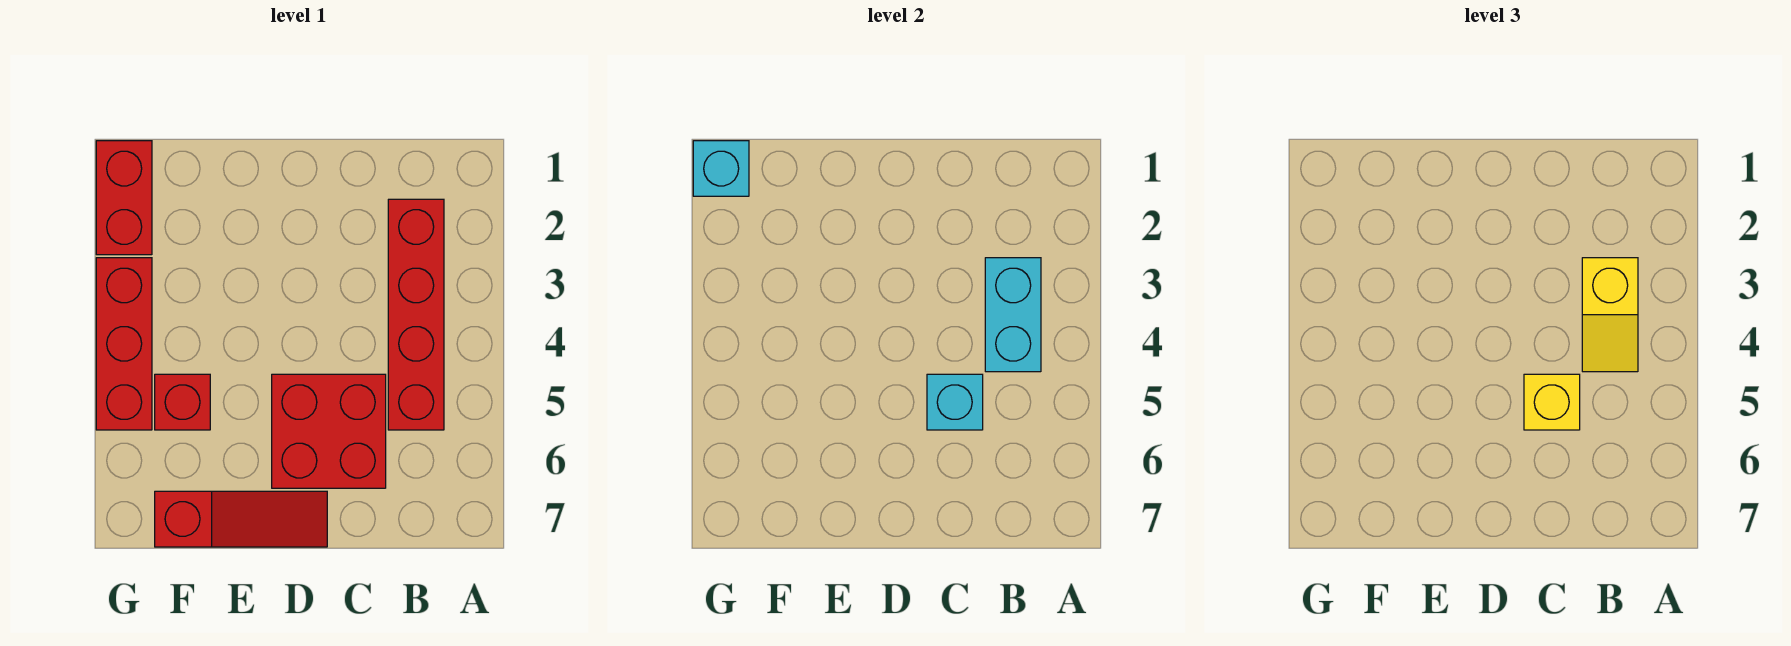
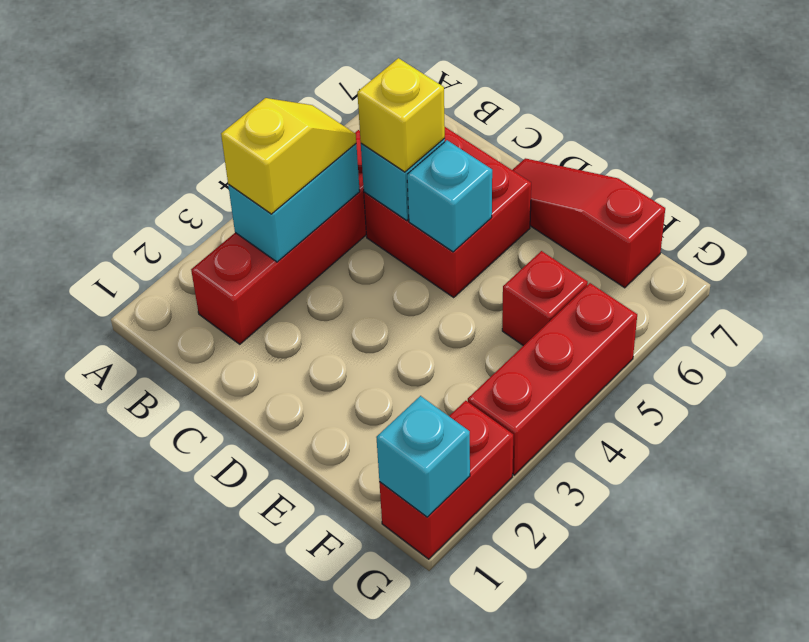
none -> cyan brick D5 level 2

